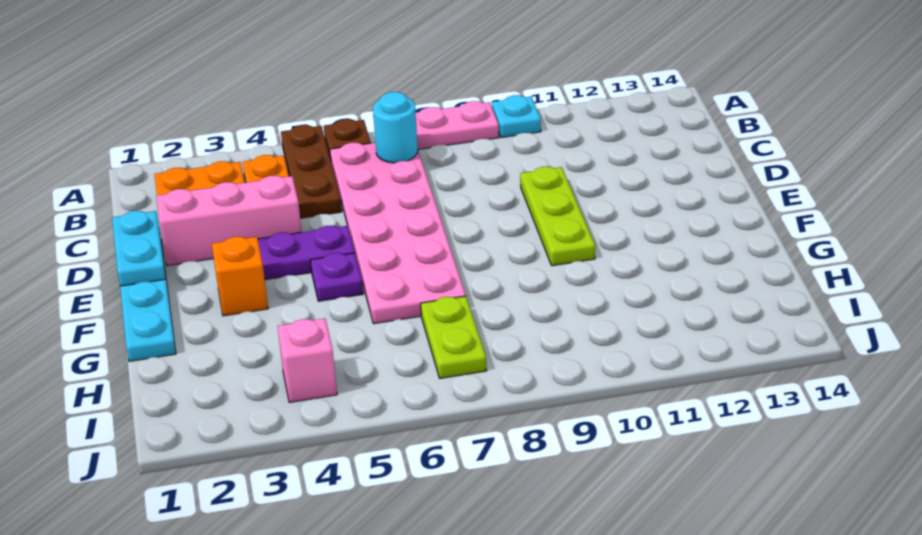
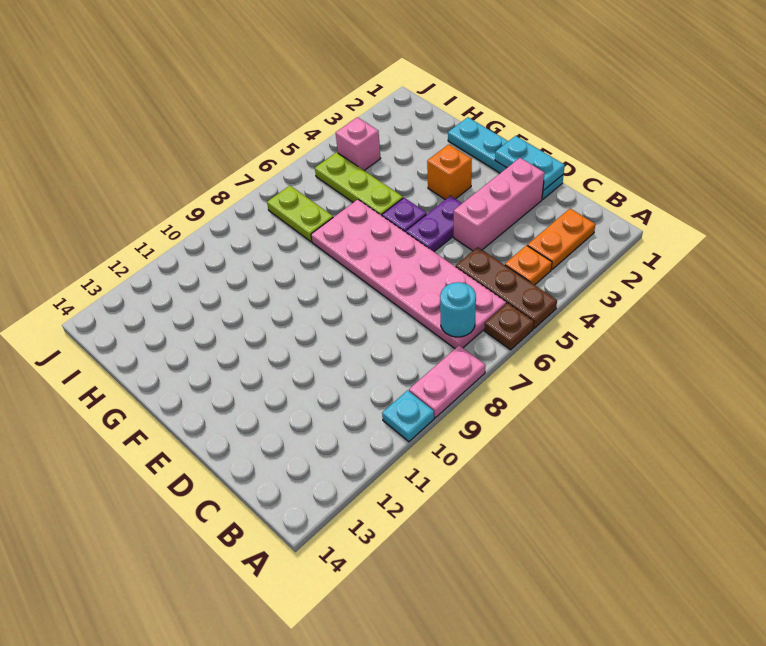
lime plate D10:F10 level 1 -> lime plate G5:I5 level 1

